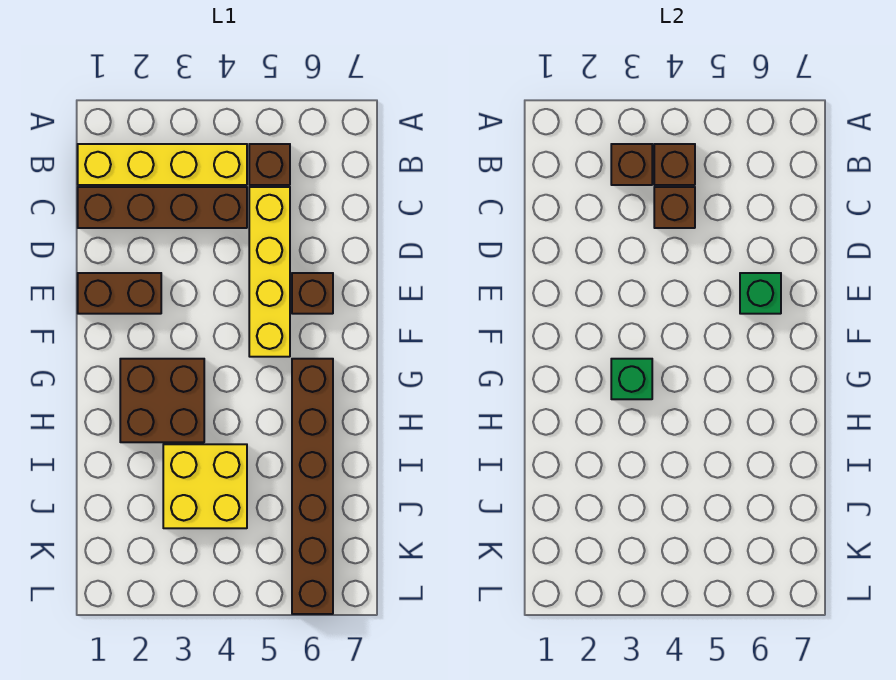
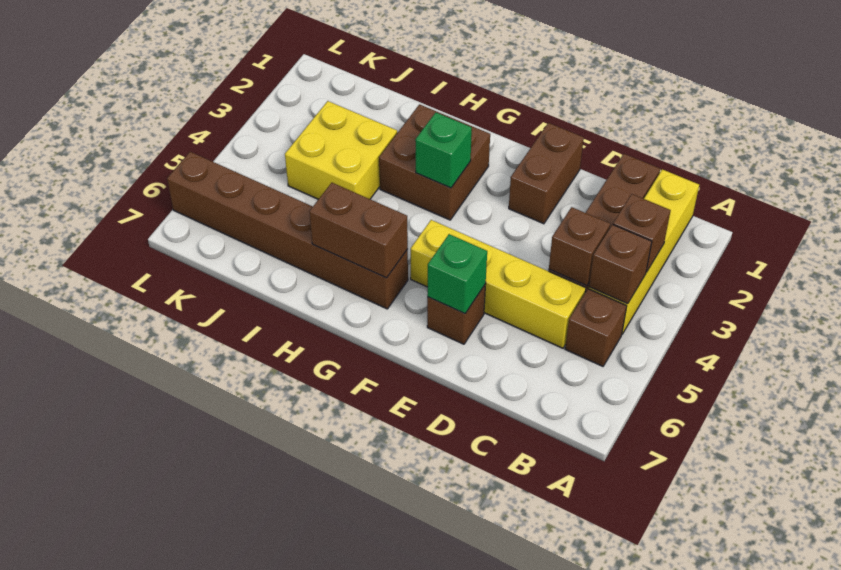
none -> brown brick G6:H6 level 2

